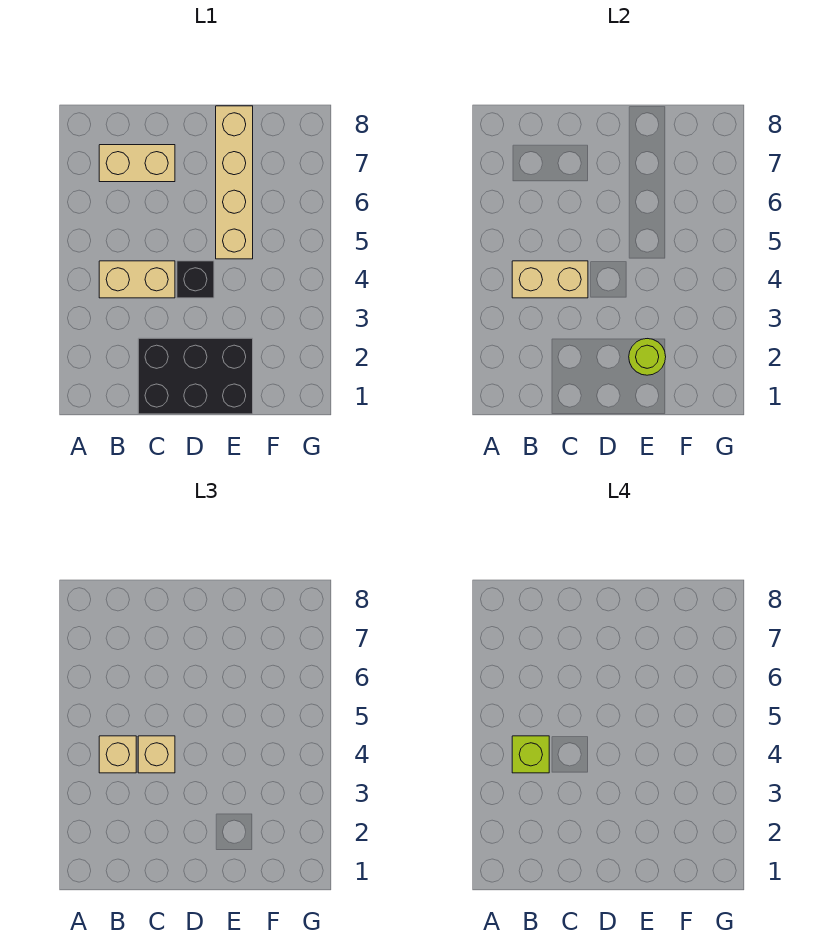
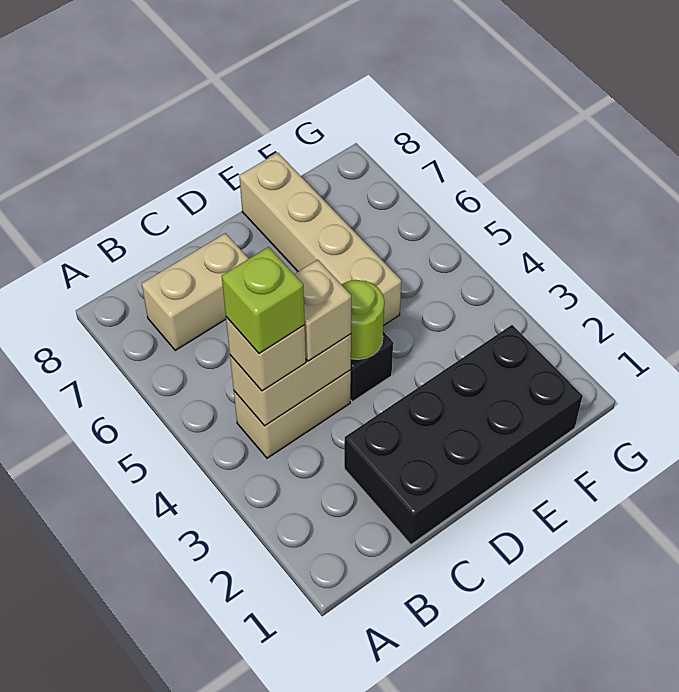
black brick C1:E2 level 1 -> black brick C1:F2 level 1
lime round brick E2 level 2 -> lime round brick D4 level 2

